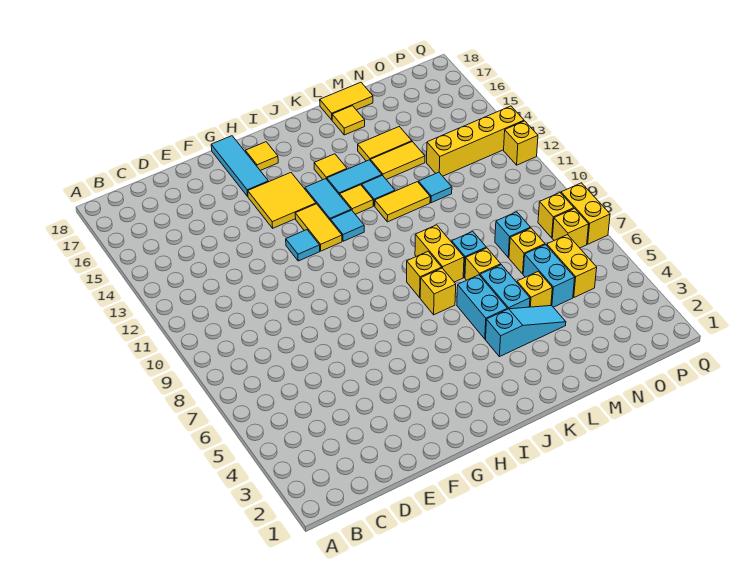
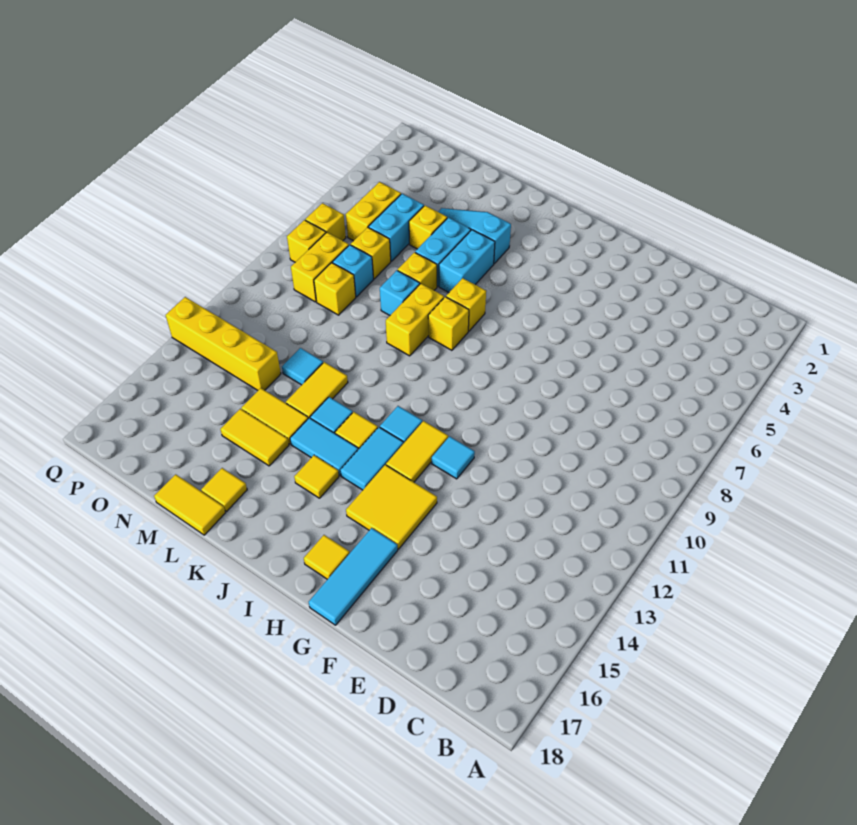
yellow tile K12:L12 level 1 -> yellow tile L12:L13 level 1
yellow brick Q7:Q8 level 1 -> yellow brick O8:O9 level 1
yellow brick Q12 level 1 -> yellow brick N9 level 1

